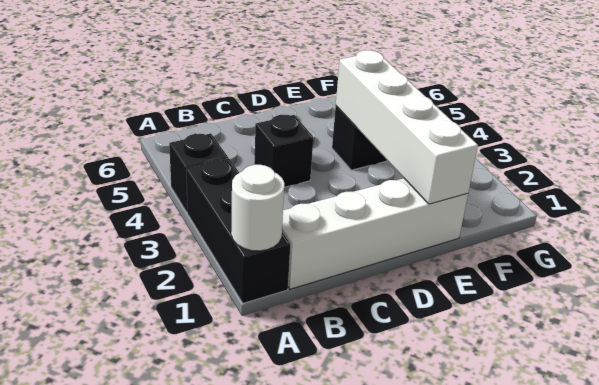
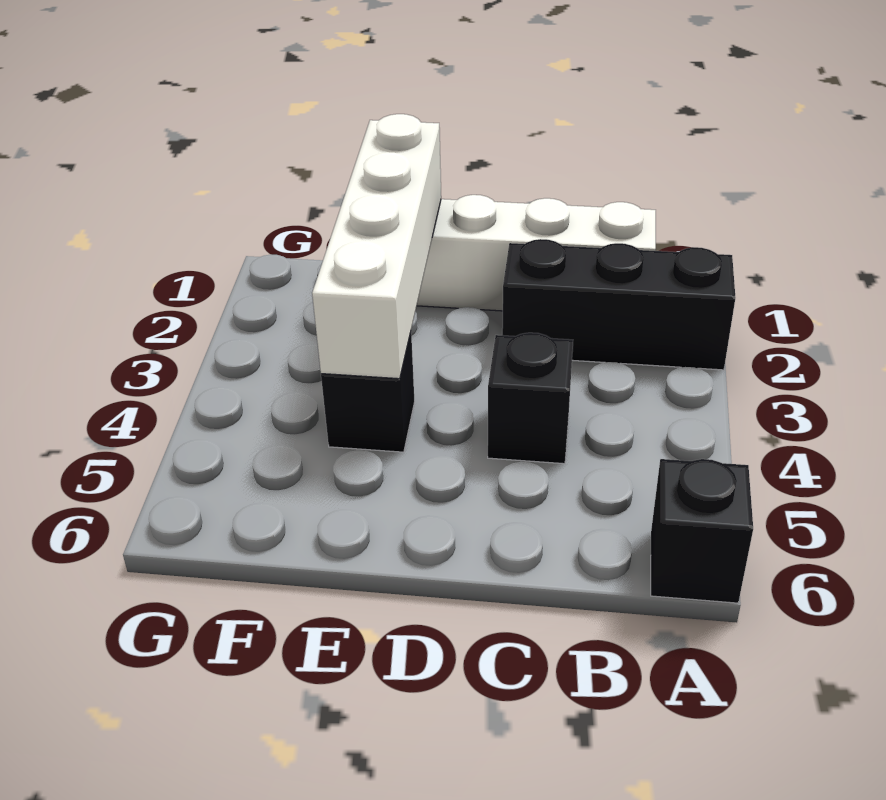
black brick A1:A3 level 1 -> black brick A2:C2 level 1
white round brick A1 level 2 -> none
black brick A4 level 1 -> black brick A6 level 1

